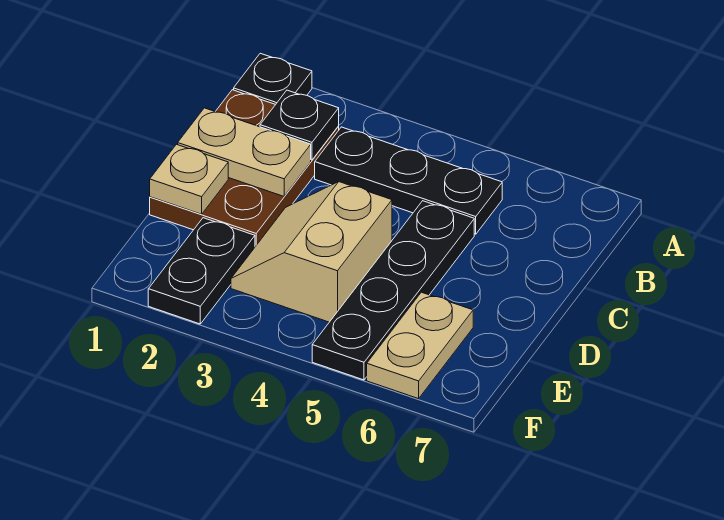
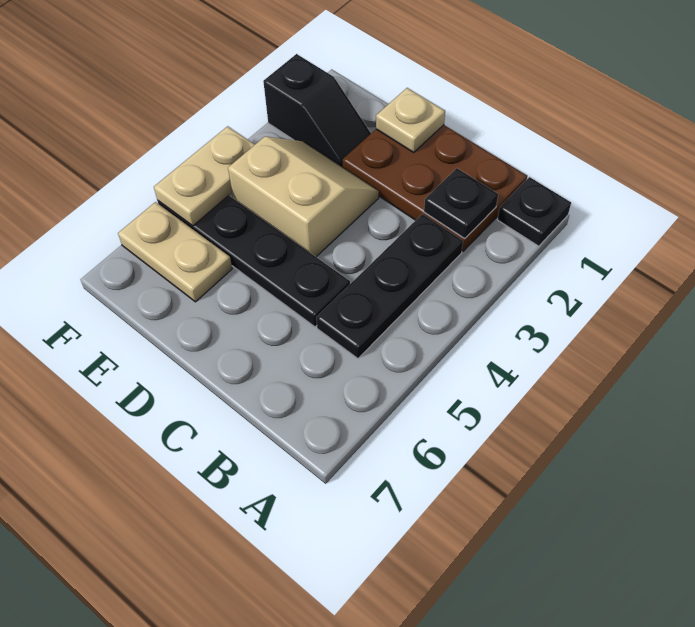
tan plate C1:C2 level 2 -> tan plate F4:F5 level 2
black plate E2:F2 level 1 -> black slope E2:F2 level 1 top F

